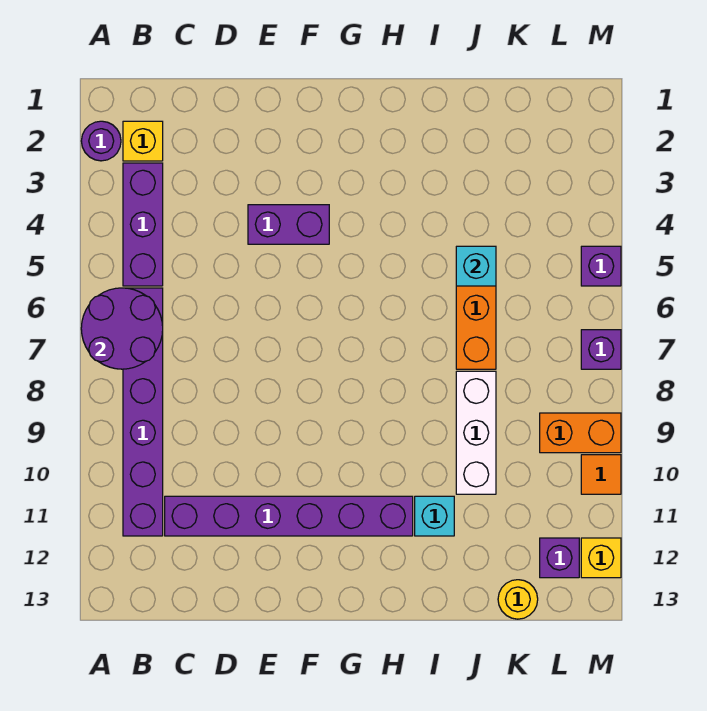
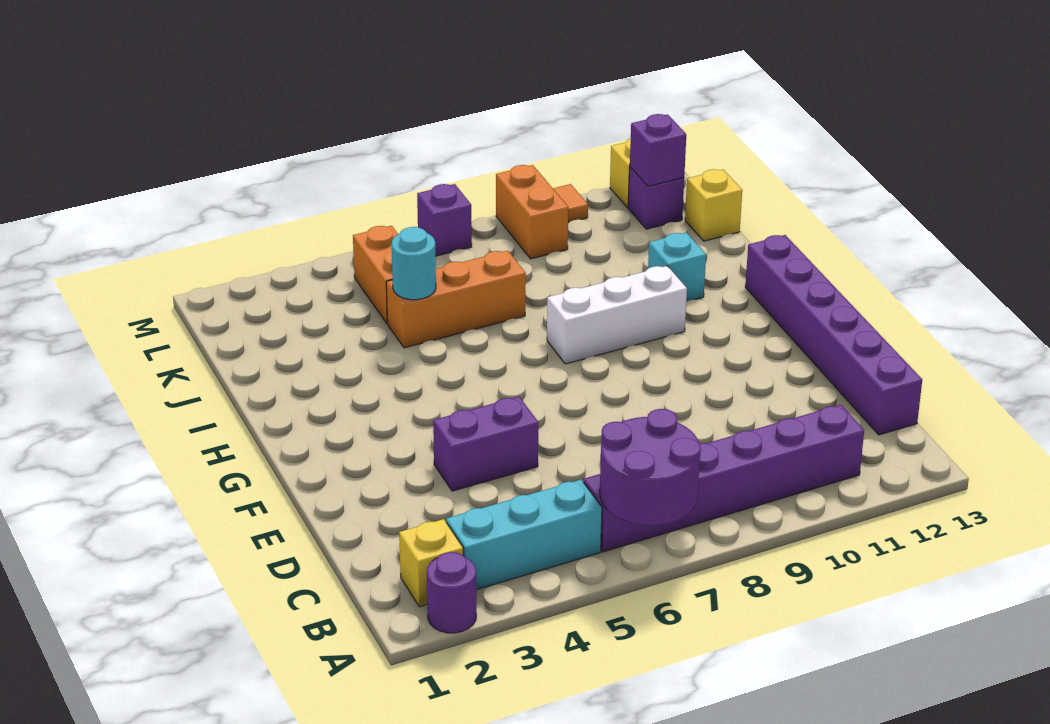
purple brick B3:B5 level 1 -> cyan brick B3:B5 level 1
purple brick C11:H11 level 1 -> purple brick C13:H13 level 1
purple brick E4:F4 level 1 -> purple brick E4:E5 level 1
cyan brick J5 level 2 -> cyan round brick J5 level 2
white brick J8:J10 level 1 -> white brick H8:H10 level 1
none -> orange brick K5:L5 level 1
yellow round brick K13 level 1 -> yellow brick K13 level 1
purple brick M5 level 1 -> purple brick L12 level 2

